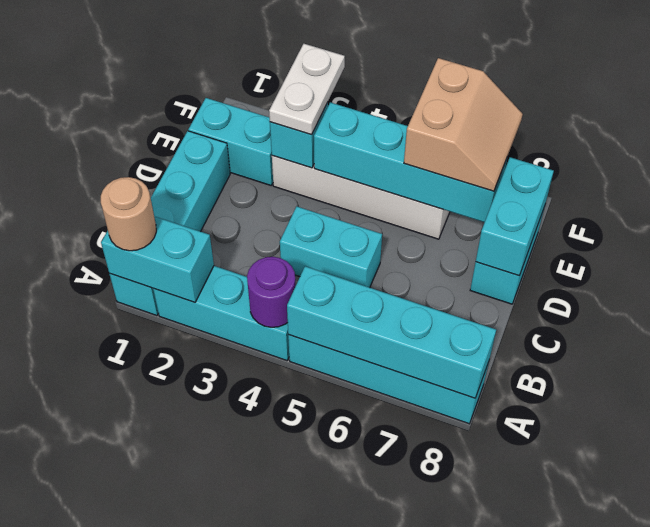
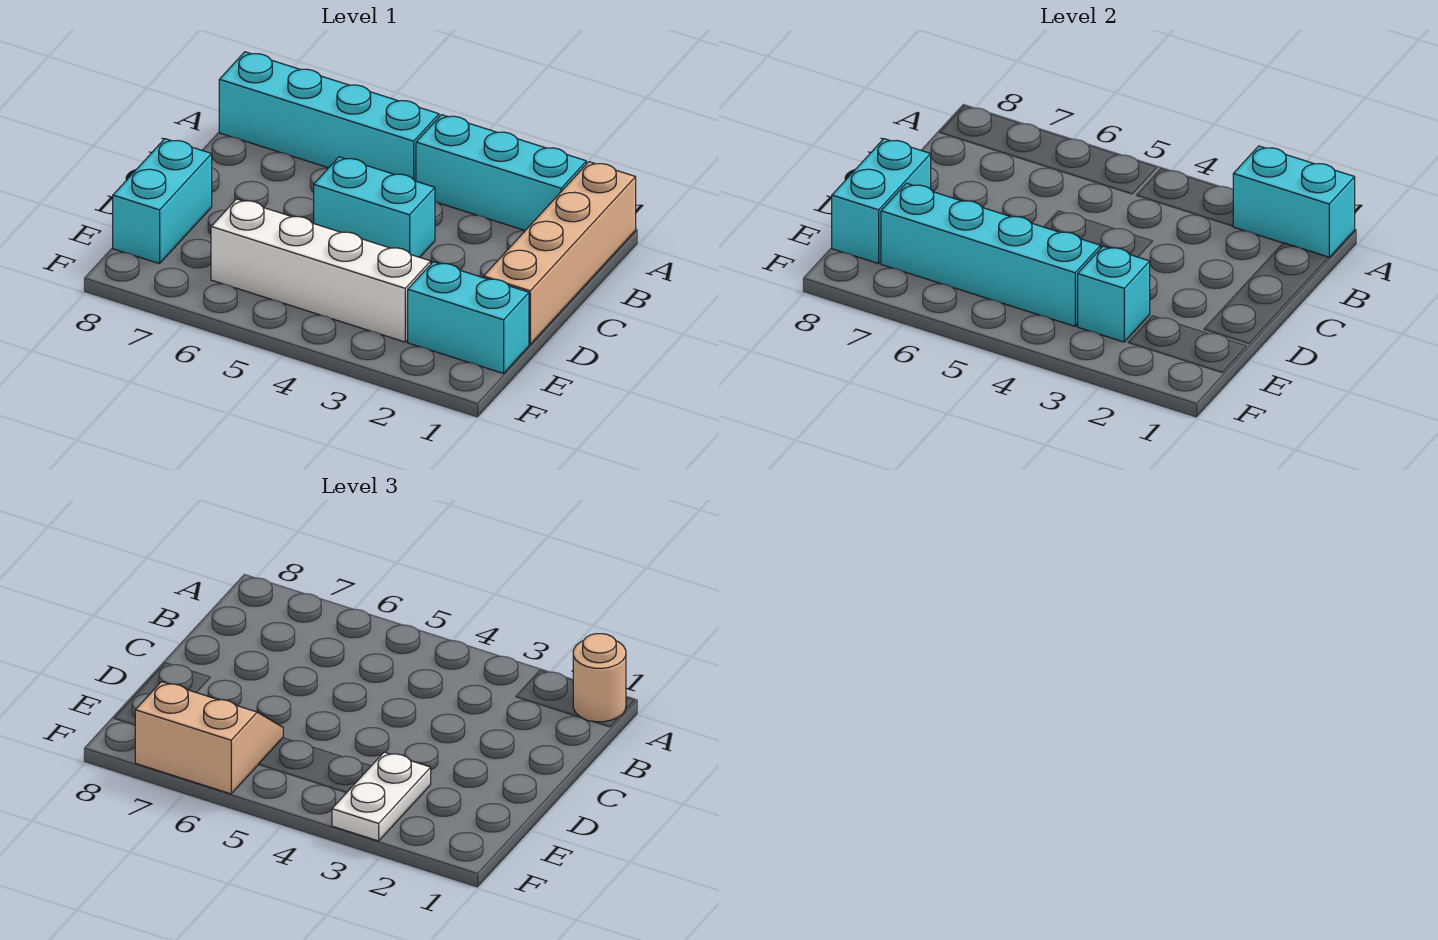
cyan brick A1:D1 level 1 -> tan brick A1:D1 level 1
purple round brick A4 level 2 -> none
cyan brick A5:A8 level 2 -> none
tan slope E6:F7 level 3 top 6 -> tan slope E6:F7 level 3 top F

